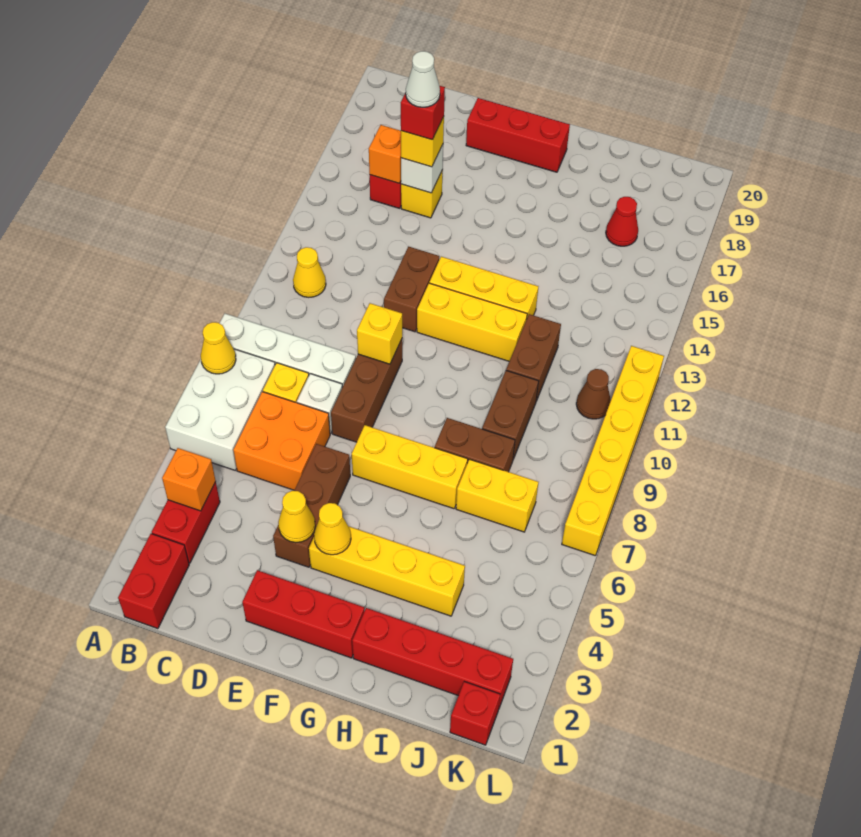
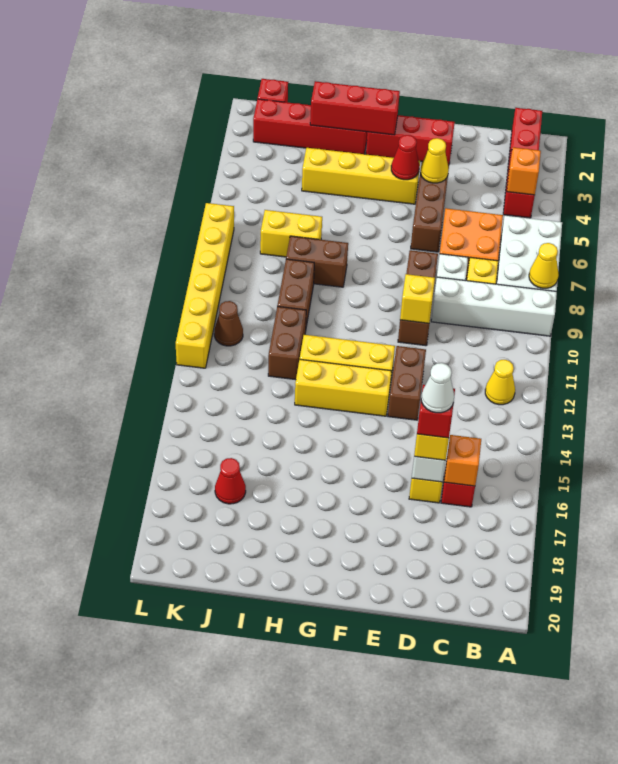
red brick E19:G19 level 1 -> red brick G2:I2 level 2
yellow cone F4 level 2 -> red cone F4 level 2
yellow brick F7:H7 level 1 -> none

